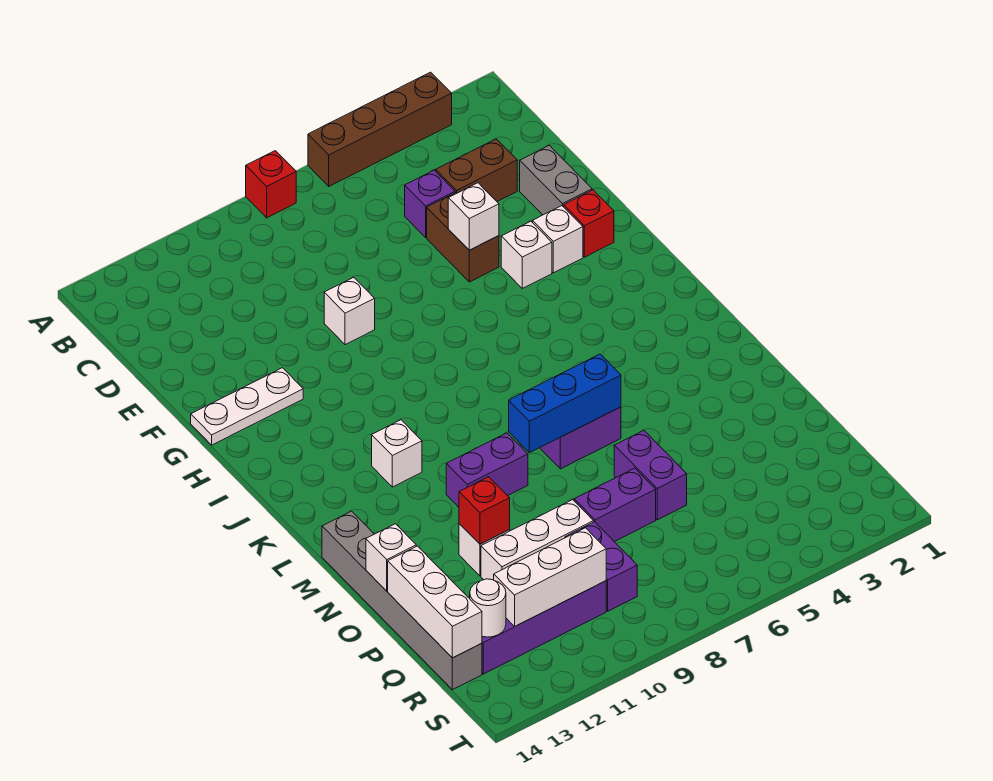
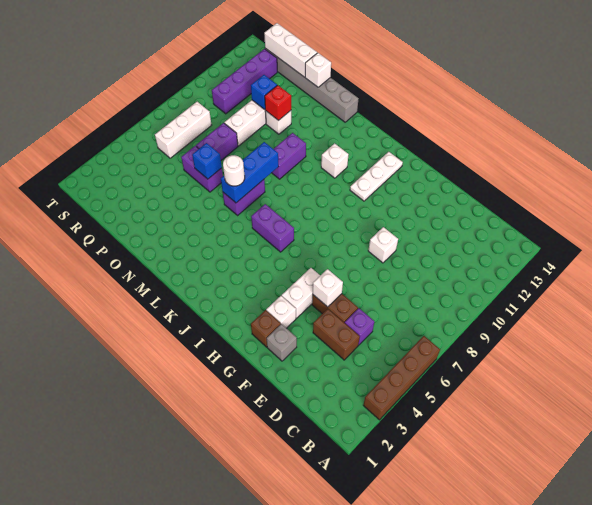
red brick A8 level 1 -> none
brown brick D3:D4 level 1 -> brown brick D4:E4 level 1
grey brick E2:F2 level 1 -> grey brick F2 level 1
red brick G2 level 1 -> brown brick G2 level 1
white brick G4 level 1 -> white brick G4:G5 level 1
white plate G12:G14 level 1 -> white plate I11:I13 level 1
none -> blue brick O6 level 2
none -> blue brick P11 level 2
purple brick Q9:R9 level 1 -> purple brick J6:K6 level 1
white brick R10:R12 level 2 -> white brick R6:R8 level 1
white round brick R13 level 2 -> white round brick M6 level 3

